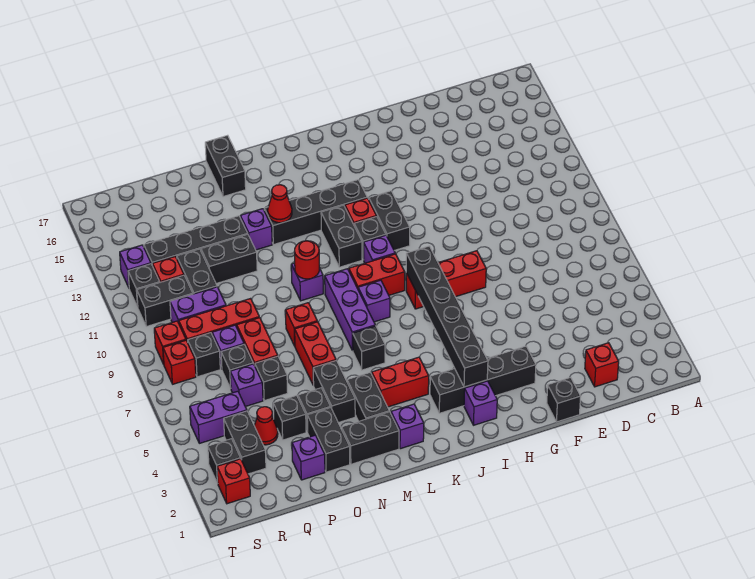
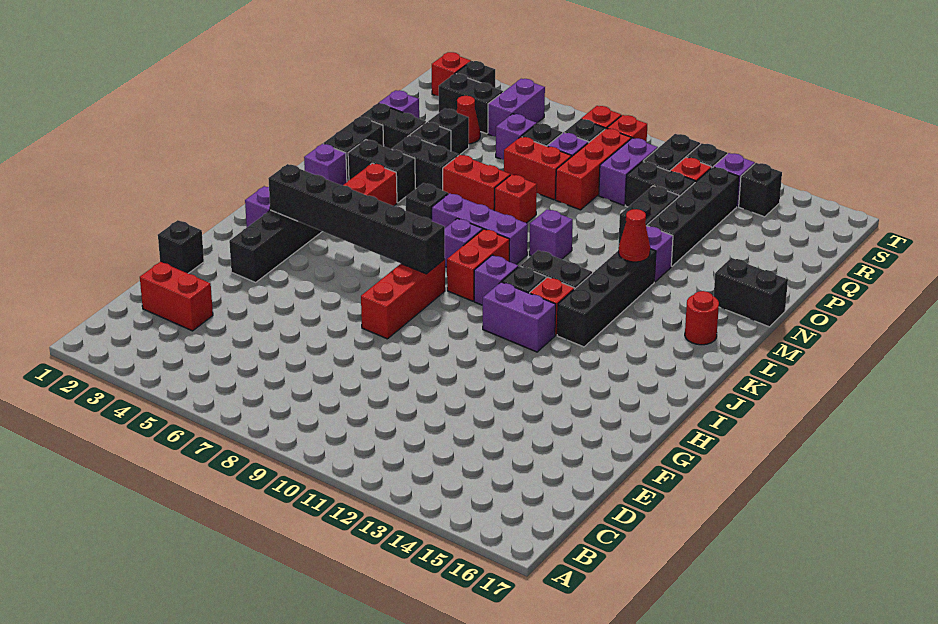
red brick D2 level 1 -> red brick D2:D3 level 1
black brick I11:I12 level 1 -> purple brick I11:I12 level 1
red round brick M10 level 2 -> red round brick L16 level 1
black brick P6 level 1 -> black brick S14 level 1

